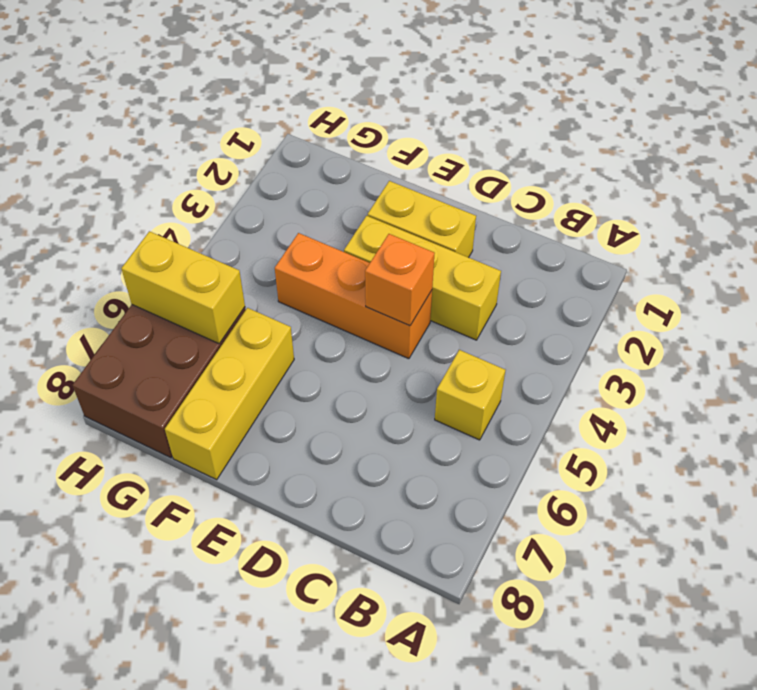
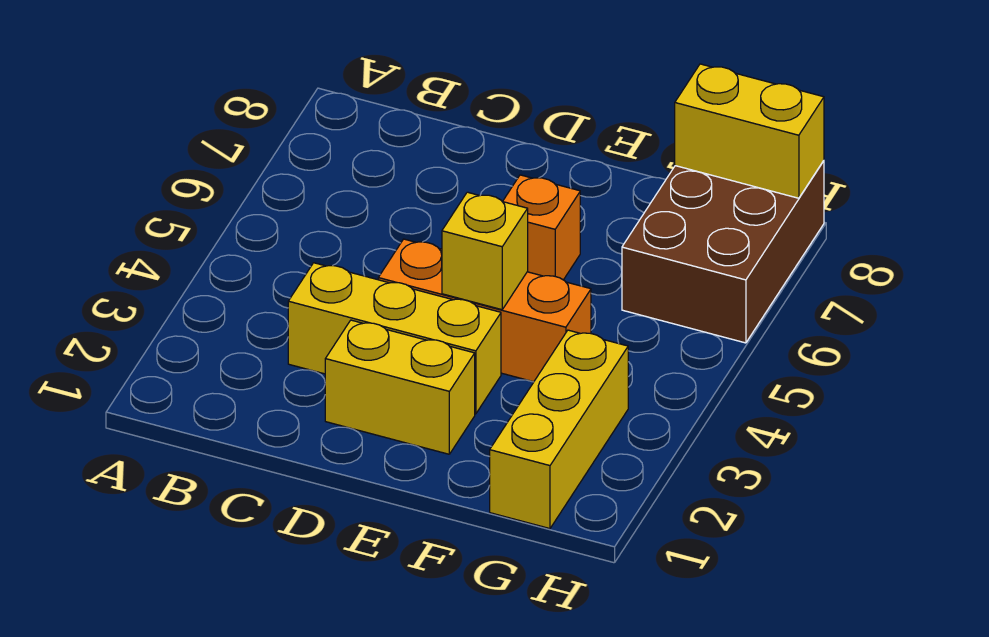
yellow brick B5 level 1 -> yellow brick E4 level 2
orange brick D4 level 2 -> orange brick E6 level 1
yellow brick F6:F8 level 1 -> yellow brick G1:G3 level 1
yellow brick G6:H6 level 2 -> yellow brick G8:H8 level 2

